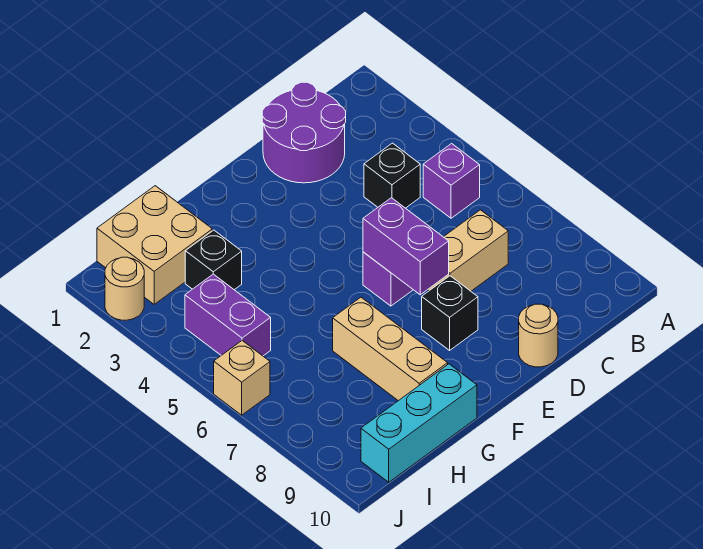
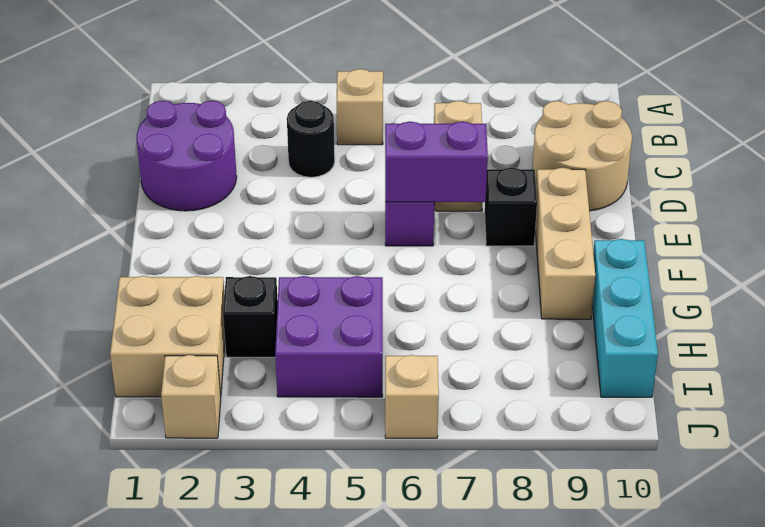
purple brick B5 level 1 -> tan brick B5 level 1
black brick C4 level 1 -> black round brick C4 level 1
tan round brick D10 level 1 -> tan round brick C9:D10 level 1
tan brick G7:G9 level 1 -> tan brick E9:G9 level 1
purple brick I4:I5 level 1 -> purple brick H4:I5 level 1
tan round brick J2 level 1 -> tan brick J2 level 1

